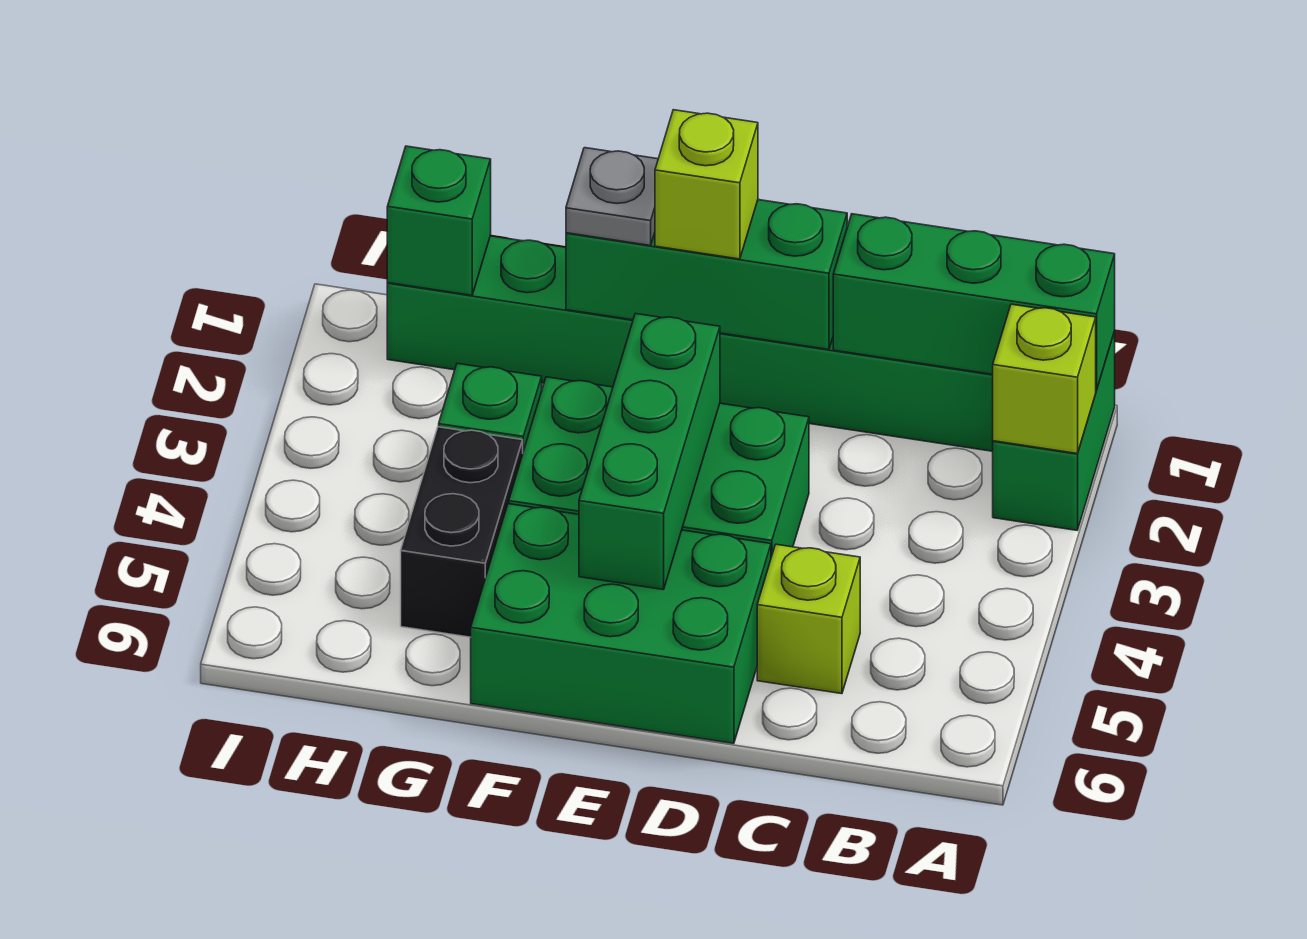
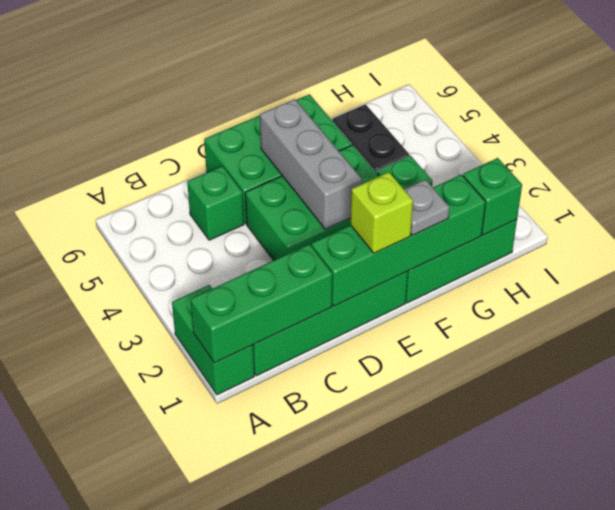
lime brick A2 level 2 -> none
lime brick C5 level 1 -> green brick C5 level 1
green brick D1:F1 level 2 -> green brick D1:G1 level 2
green brick E3:E5 level 2 -> grey brick E3:E5 level 2

